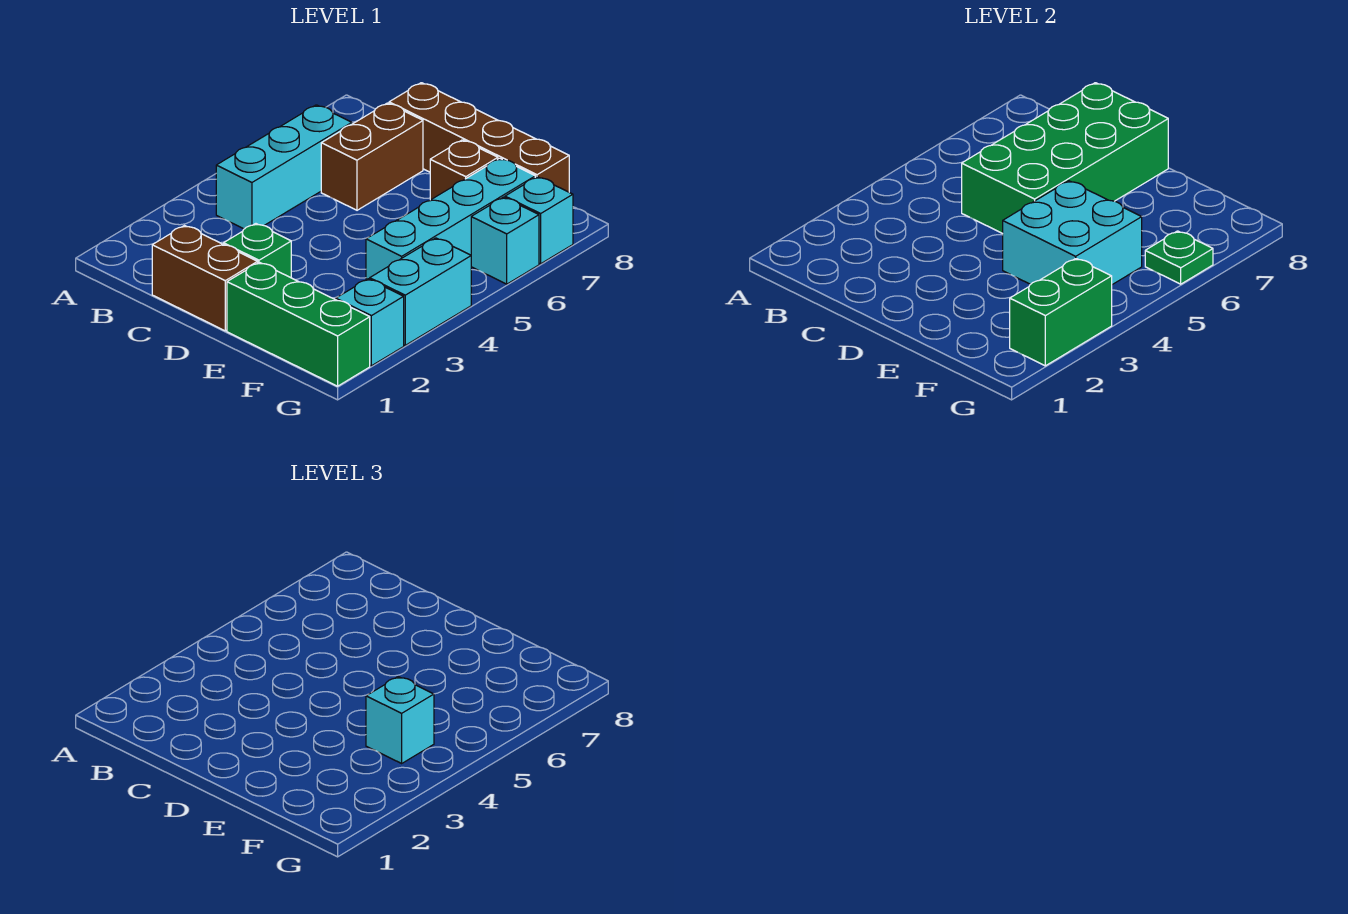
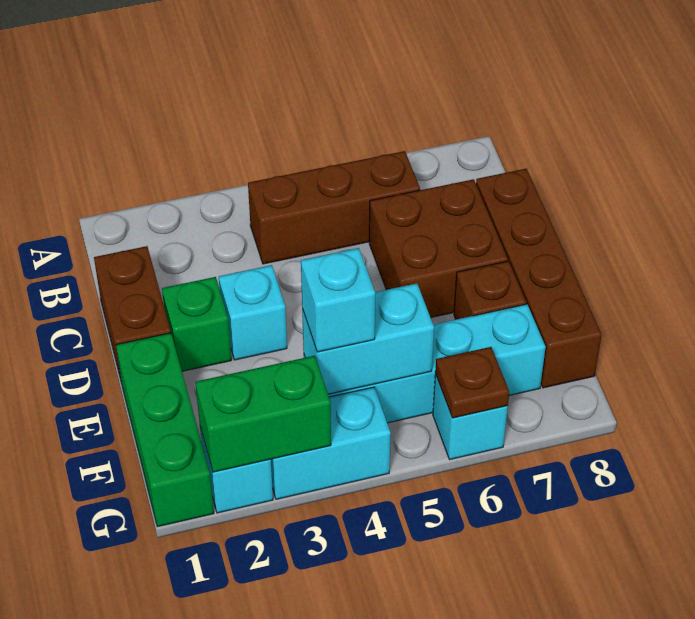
cyan brick B4:B6 level 1 -> brown brick B4:B6 level 1
green brick C5:D8 level 2 -> none
brown brick C6:C7 level 1 -> brown brick C6:D7 level 1
cyan brick E4:F5 level 2 -> cyan brick F4:F5 level 2
green plate G6 level 2 -> brown plate G6 level 2
cyan brick G7 level 1 -> cyan brick D3 level 1

